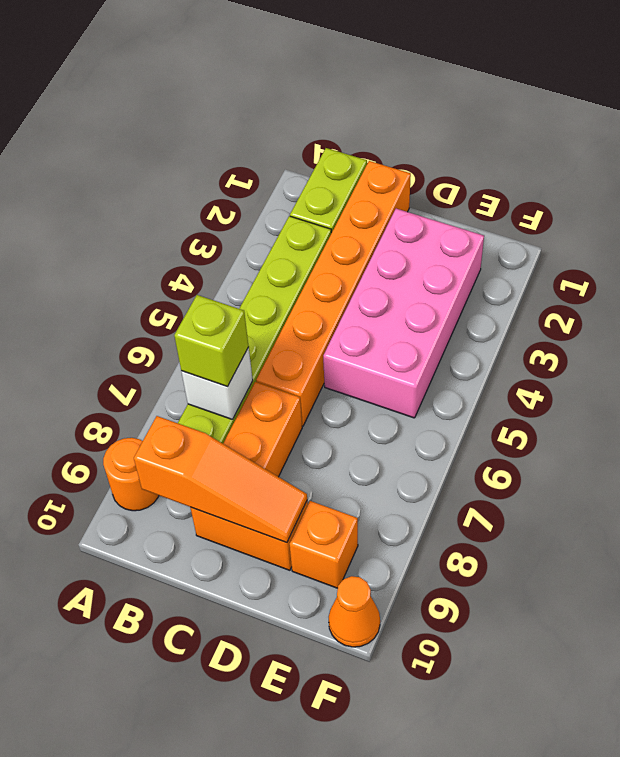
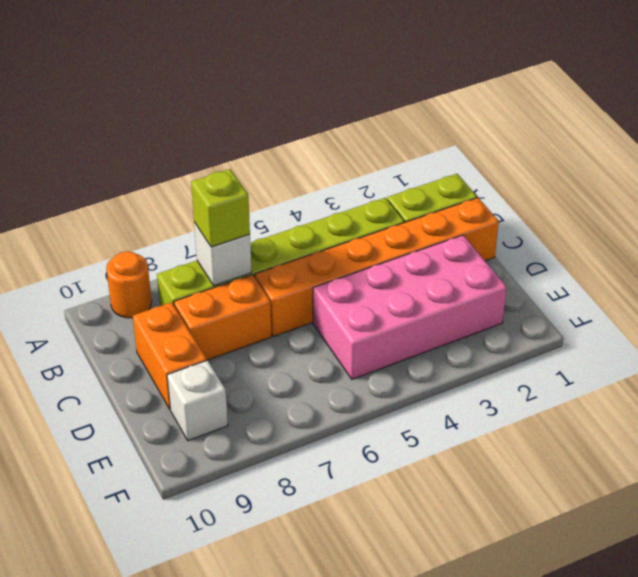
orange slope B9:D9 level 2 top B -> none
orange brick E9 level 1 -> white brick E9 level 1
orange cone F10 level 1 -> none

